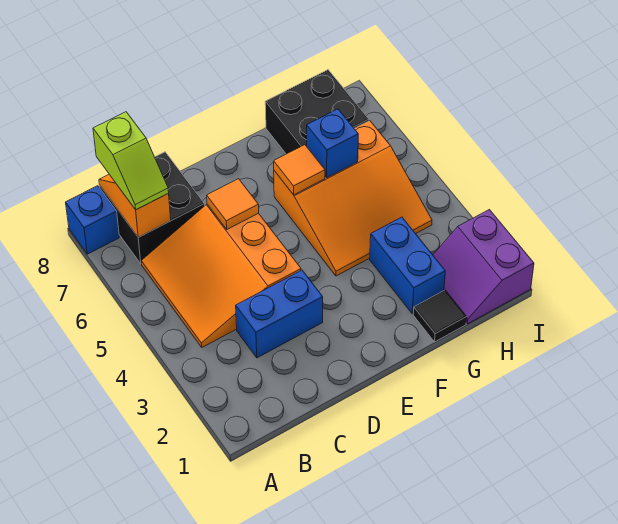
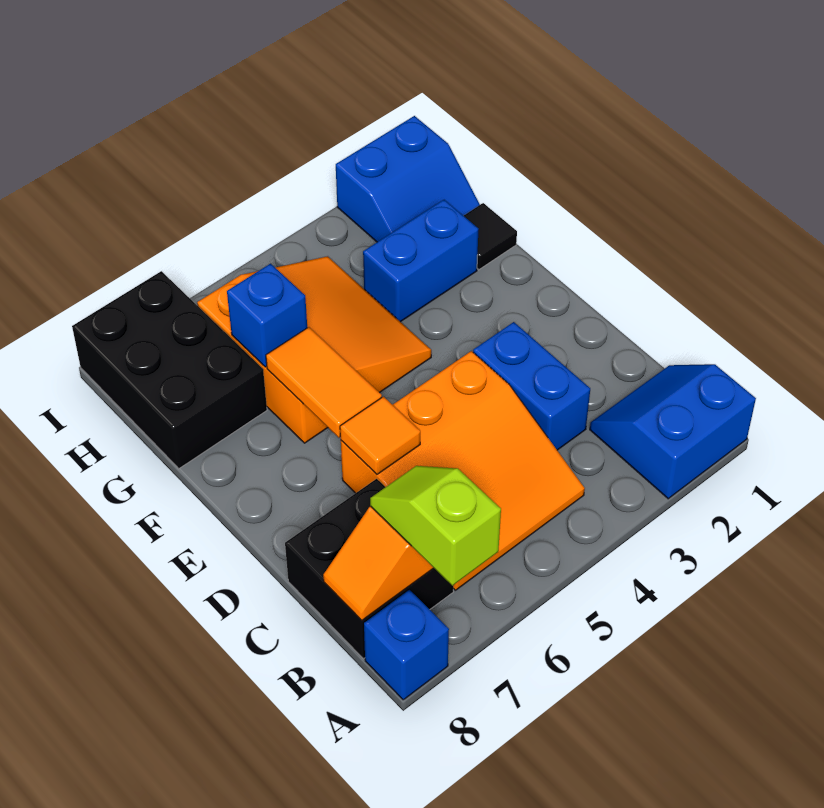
none -> blue slope A1:B2 level 1 top A
lime slope B7:B8 level 3 top 8 -> lime slope A7:B7 level 3 top A
orange tile F6 level 2 -> orange tile E6:F6 level 2
black brick G7:H8 level 1 -> black brick G7:I8 level 1
purple slope H1:I2 level 1 top I -> blue slope H1:I2 level 1 top I

